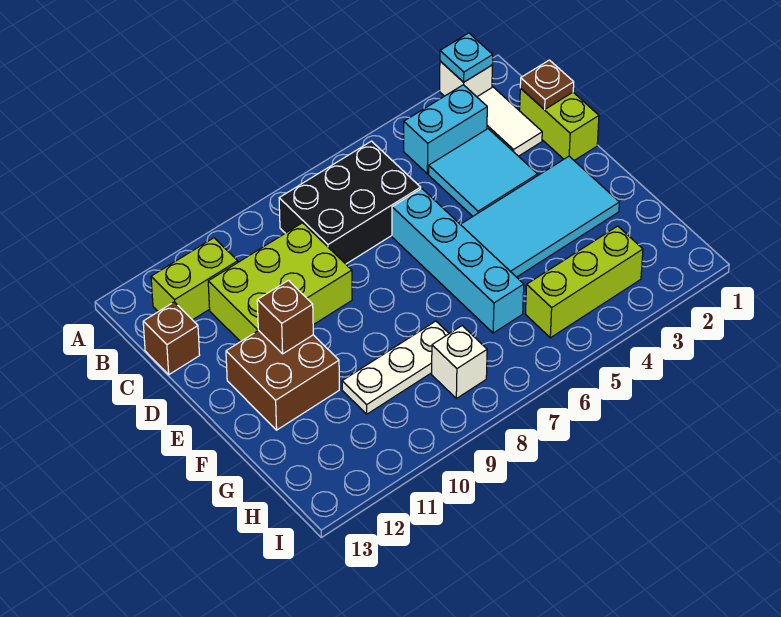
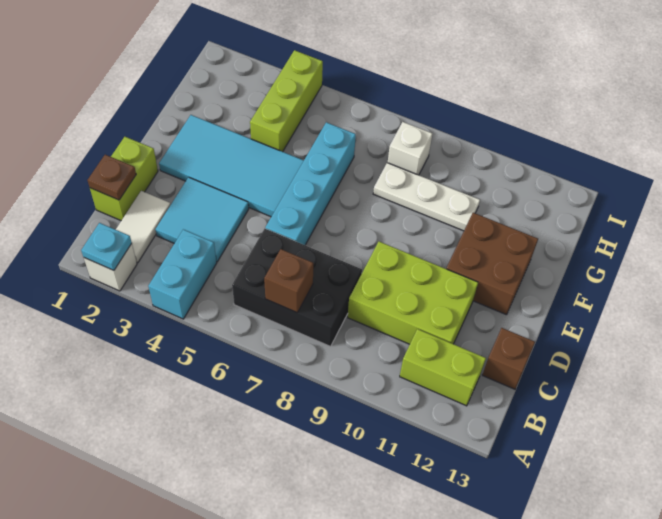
cyan brick B3:B4 level 1 -> cyan brick A4:B4 level 1
brown brick E11 level 2 -> brown brick B7 level 2
lime brick H3:H5 level 1 -> lime brick G4:I4 level 1

